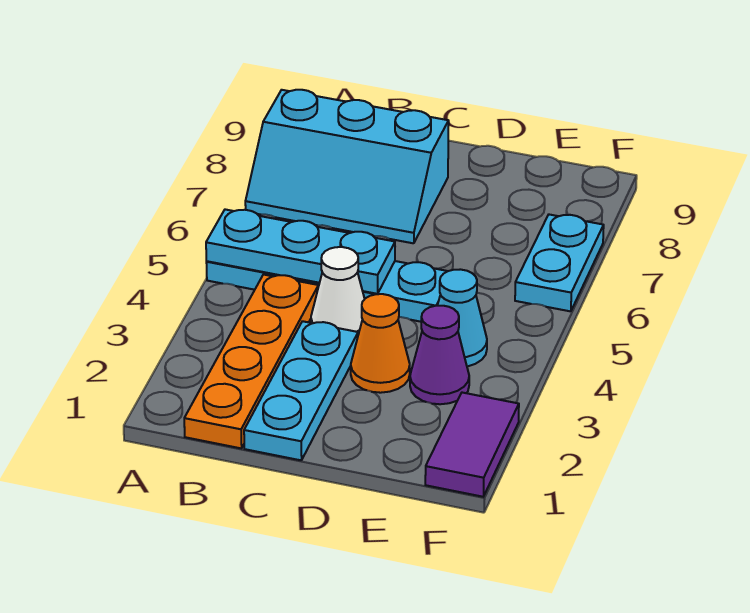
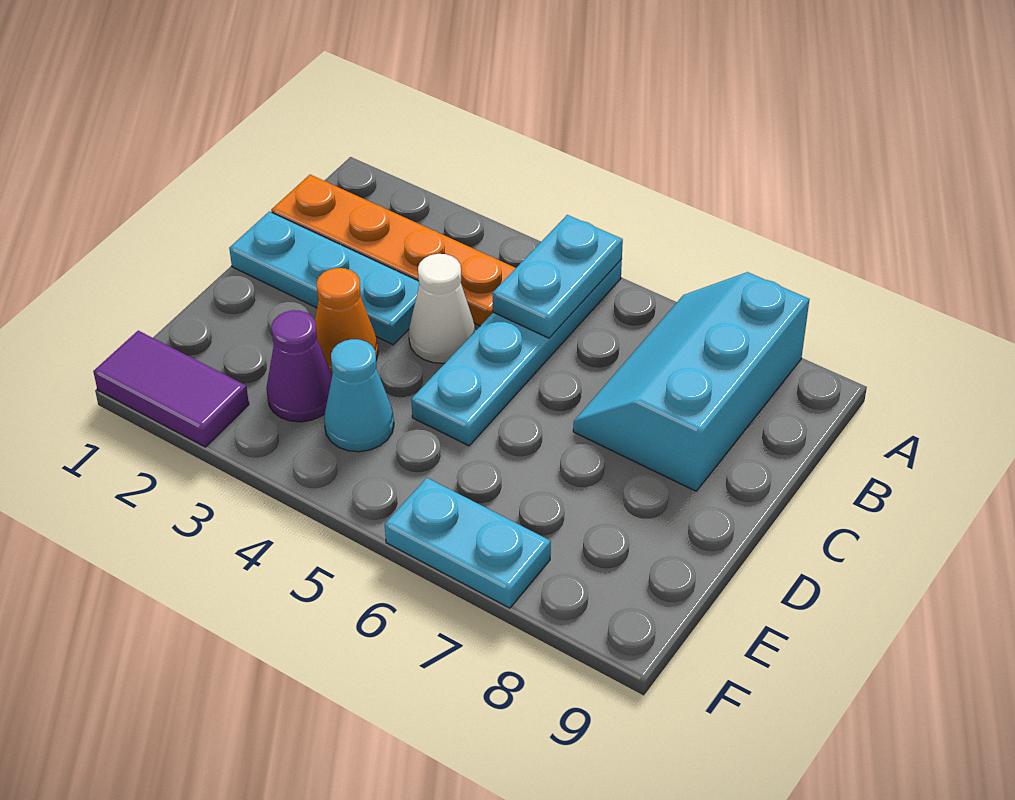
cyan plate A5:C5 level 2 -> cyan plate A5:B5 level 2

